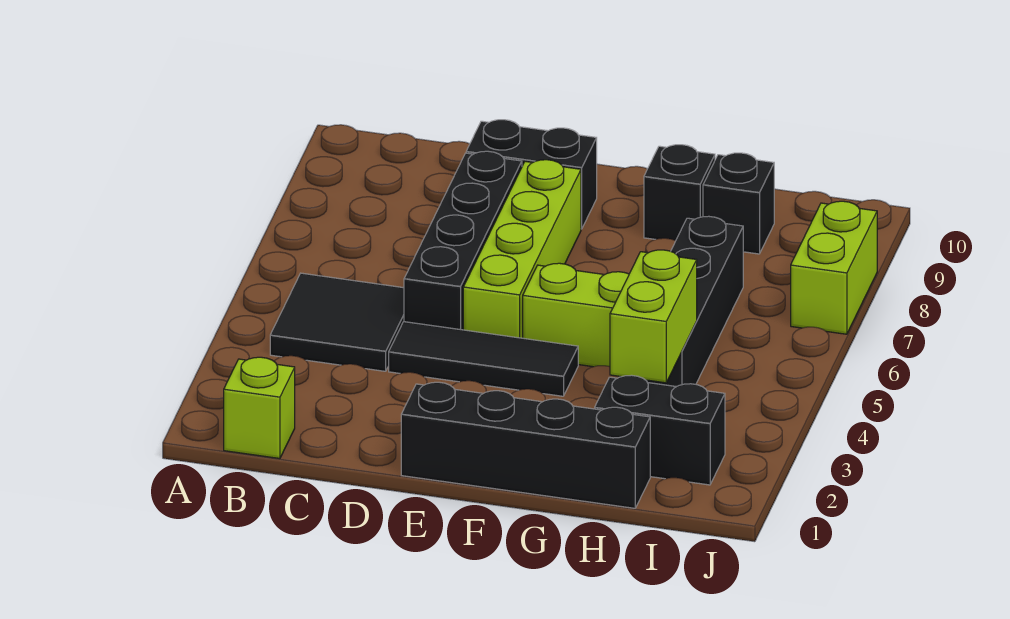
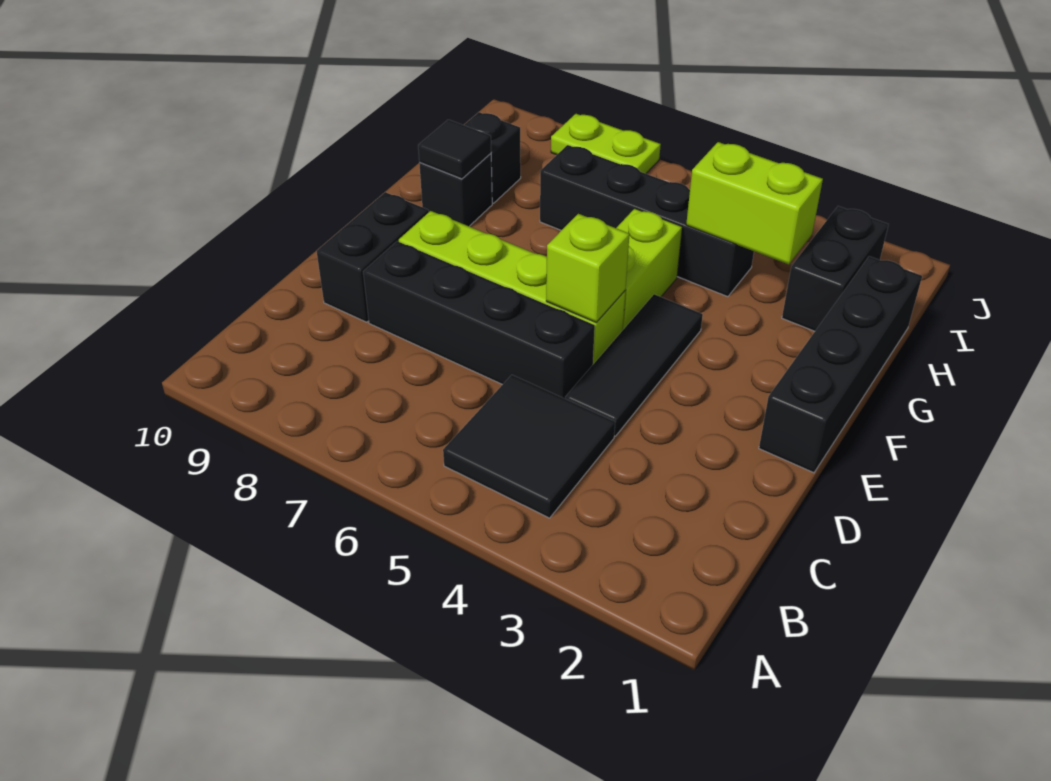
lime brick B1 level 1 -> lime brick E5 level 2
none -> black tile G9 level 2
lime brick J7:J8 level 1 -> lime plate J7:J8 level 1

